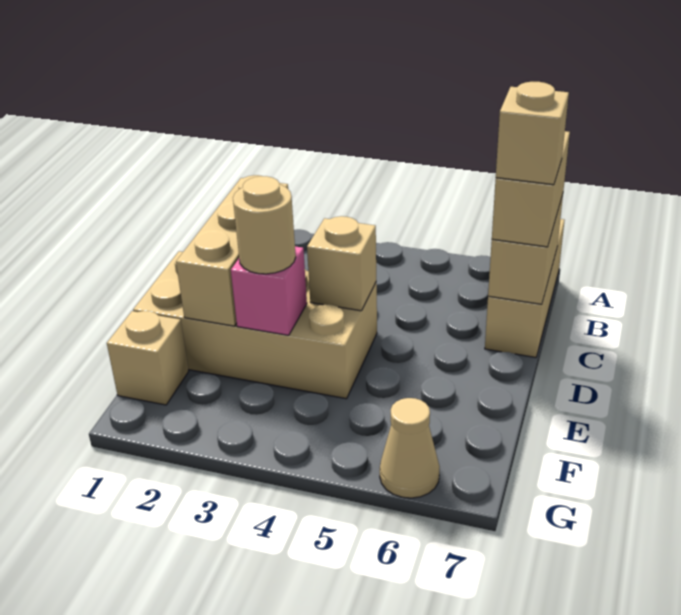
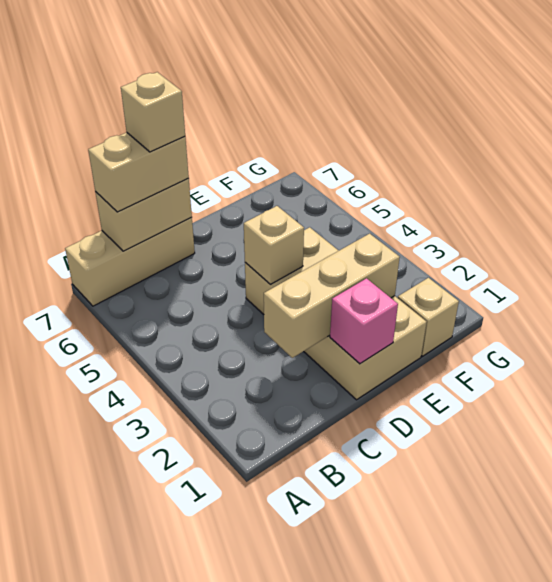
pink brick E3 level 2 -> pink brick D1 level 2
tan round brick E3 level 3 -> none
tan cone G6 level 1 -> none

